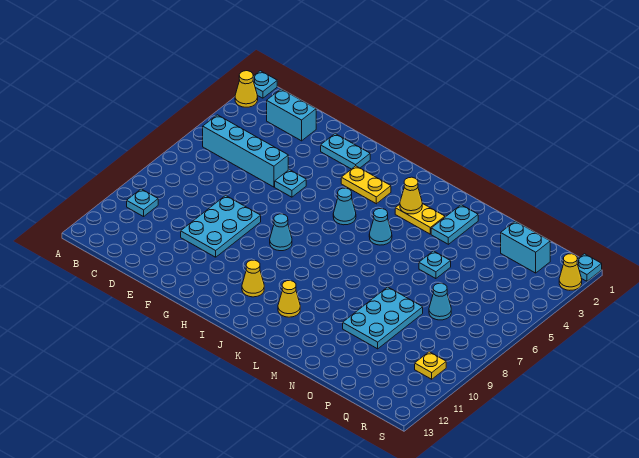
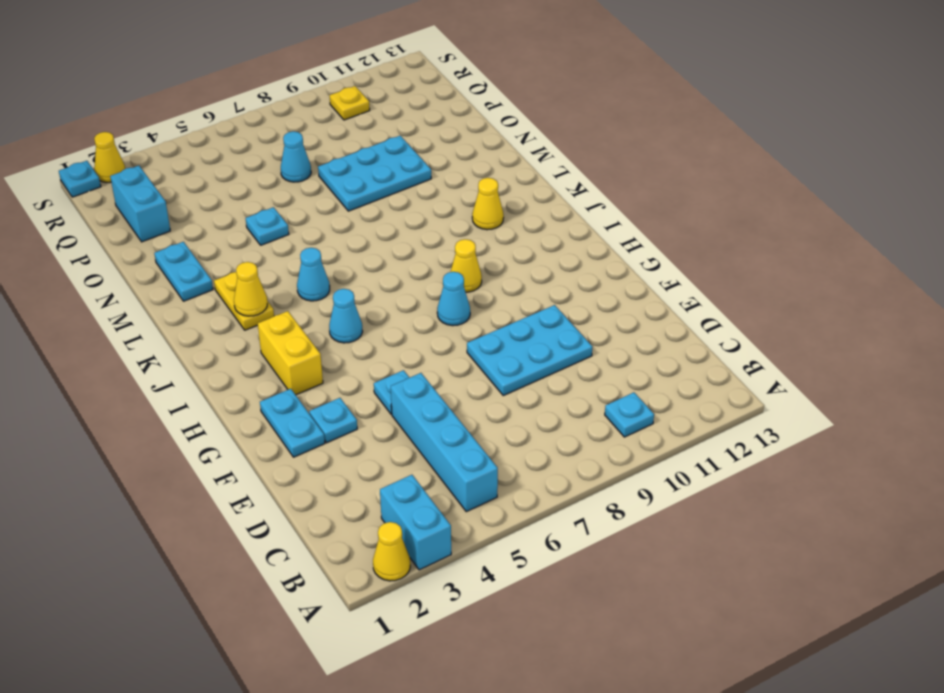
cyan plate A1 level 1 -> cyan plate F3 level 1
cyan brick C2:D2 level 1 -> cyan brick A3:B3 level 1
yellow plate H3:I3 level 1 -> yellow brick H3:I3 level 1
yellow cone I11 level 1 -> yellow cone I9 level 1
cyan plate M2:M3 level 1 -> cyan plate M2:N2 level 1

